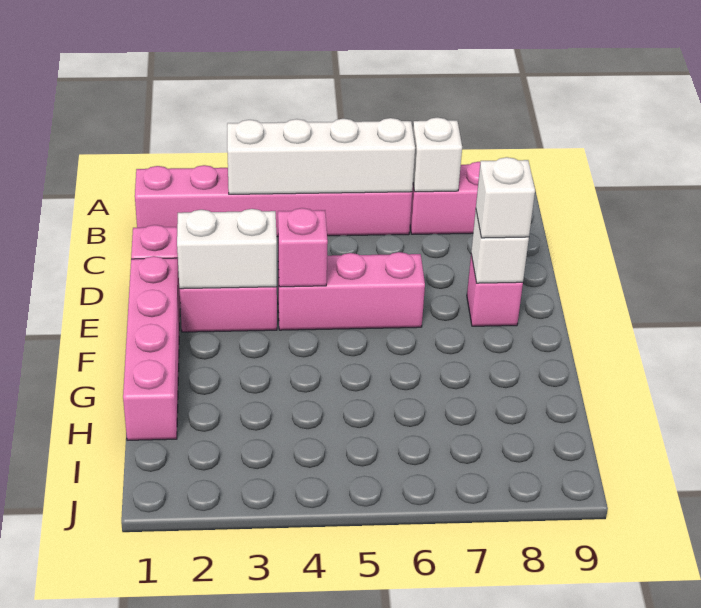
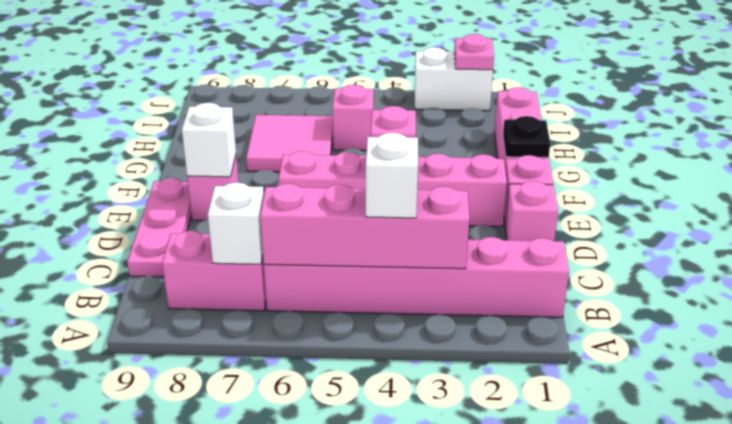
white brick B3:B6 level 2 -> pink brick B3:B6 level 2
none -> pink plate C9:E9 level 1
white brick E2:E3 level 2 -> white brick J2:J3 level 1
white brick E8 level 3 -> white brick B4 level 3
none -> black plate F1 level 2
none -> pink tile G6:H7 level 1
none -> pink brick H5 level 1
none -> pink plate J2 level 2

